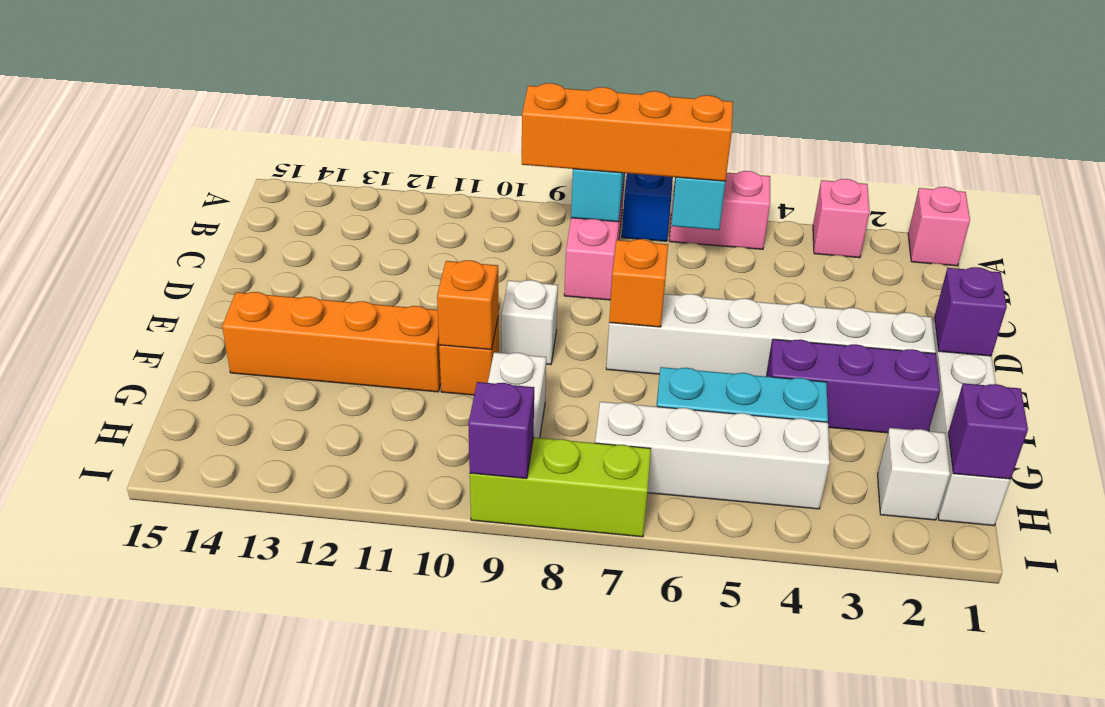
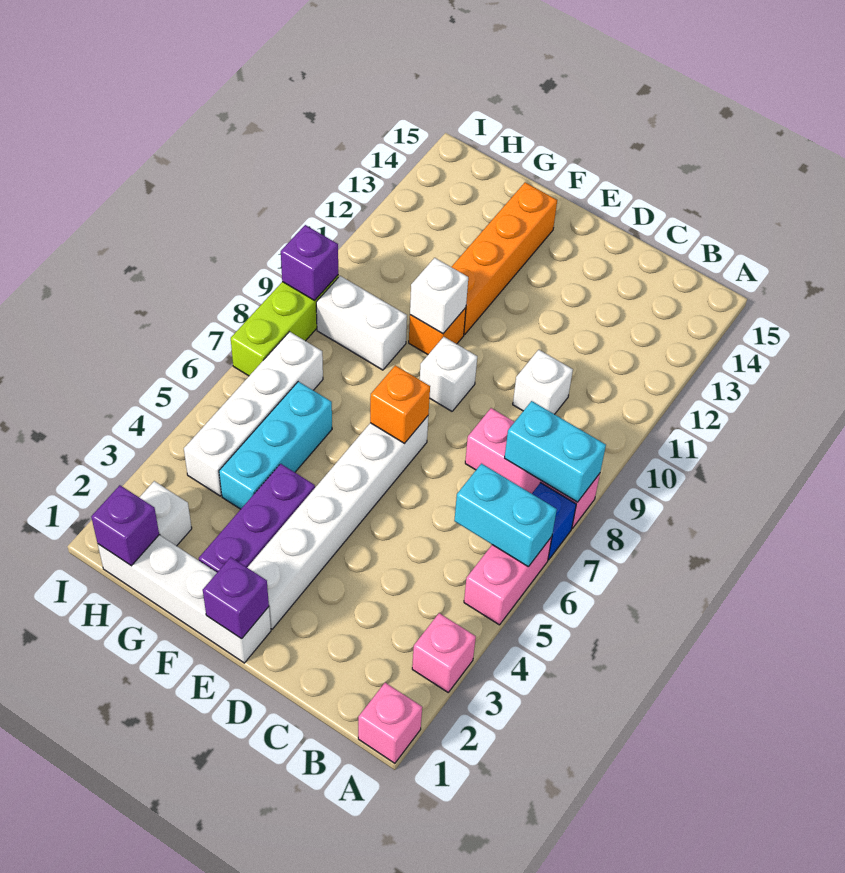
orange brick B6:B9 level 3 -> none
none -> white brick C10 level 1
orange brick F10 level 2 -> white brick F10 level 2

